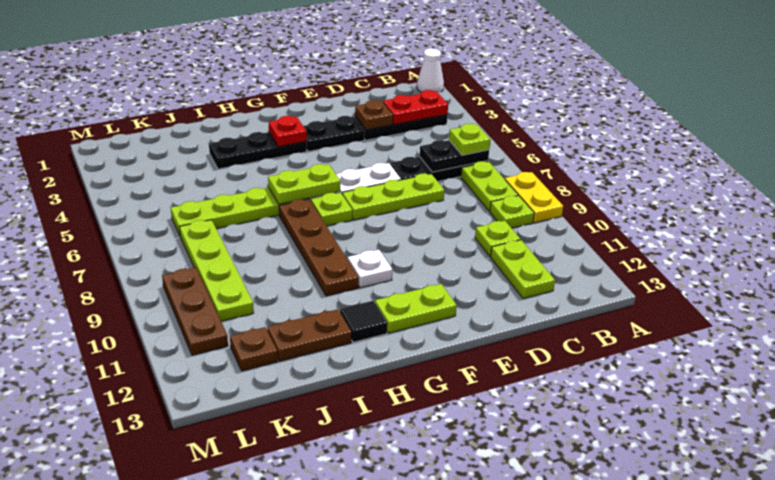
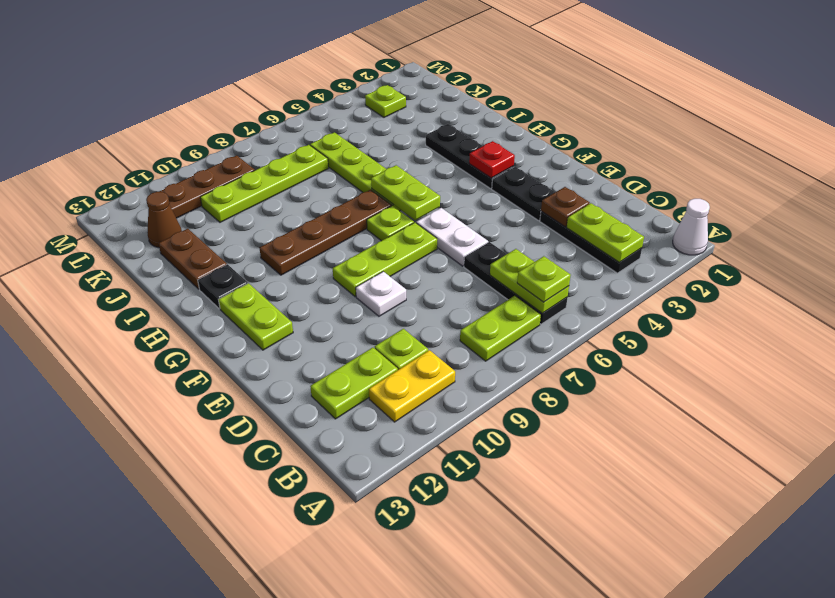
yellow plate A8:A9 level 1 -> yellow plate B10:B11 level 1
red plate B3:C3 level 2 -> lime plate B3:C3 level 2
black plate B6:C6 level 2 -> lime plate B6:C6 level 2
lime plate B9 level 1 -> lime plate L3 level 1
lime plate D7:F7 level 1 -> lime plate F7:F9 level 1
white plate G10 level 1 -> white plate E9 level 1
black tile H12 level 1 -> black plate H12 level 1
brown plate K12 level 1 -> brown cone K12 level 1

